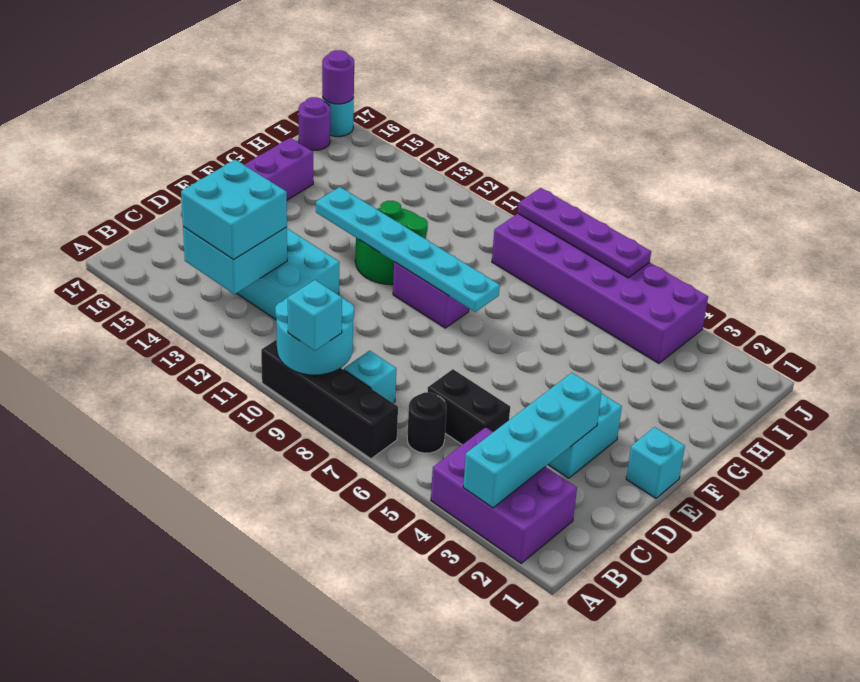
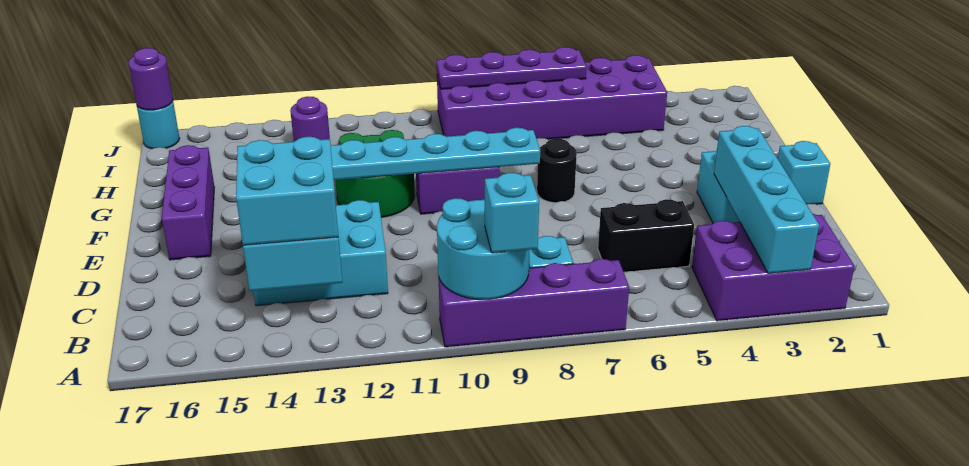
black brick A7:A10 level 1 -> purple brick A7:A10 level 1
black round brick B6 level 1 -> black round brick F7 level 1
purple round brick I17 level 1 -> purple round brick I13 level 1

